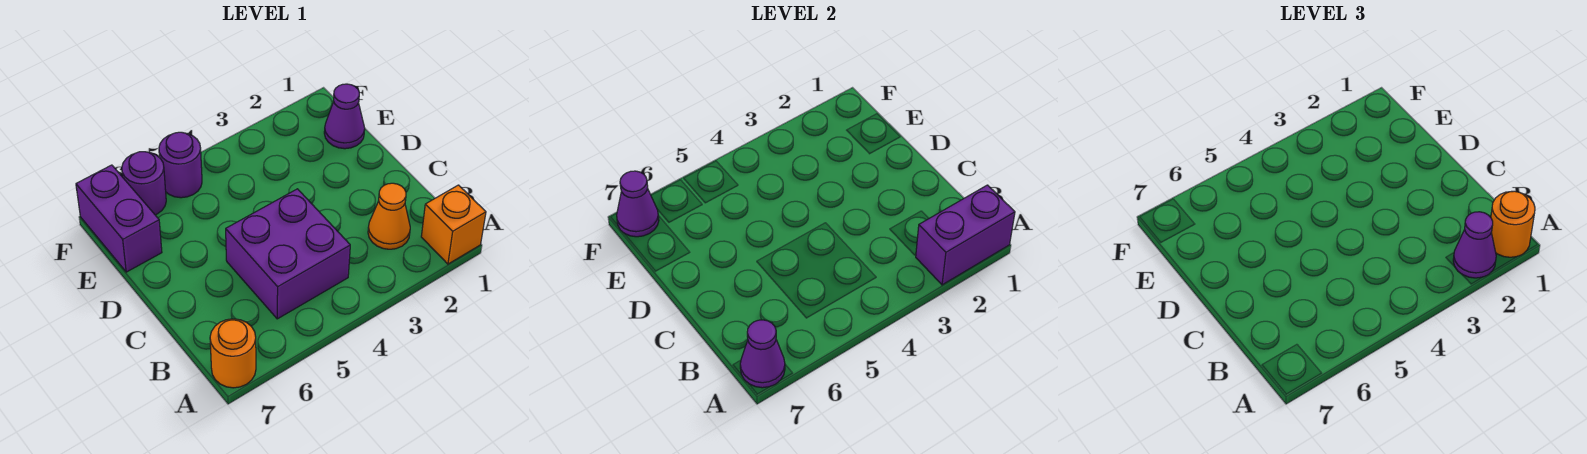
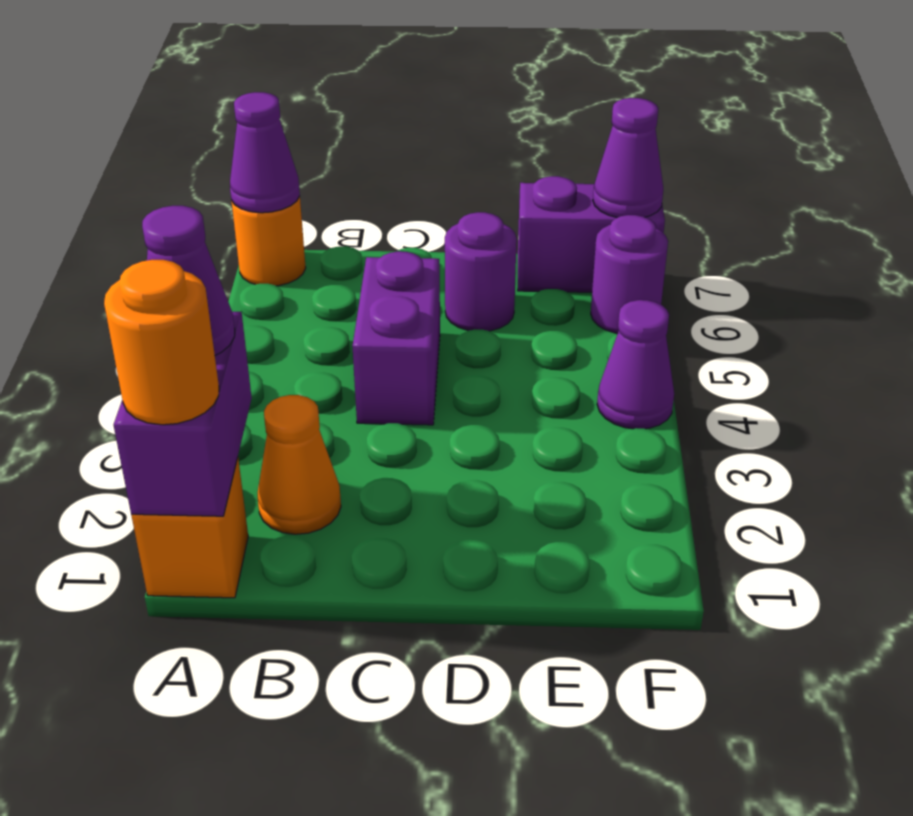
purple brick B4:C5 level 1 -> purple brick C4:C5 level 1
purple cone E1 level 1 -> purple cone F4 level 1
purple round brick F5 level 1 -> purple round brick D6 level 1

